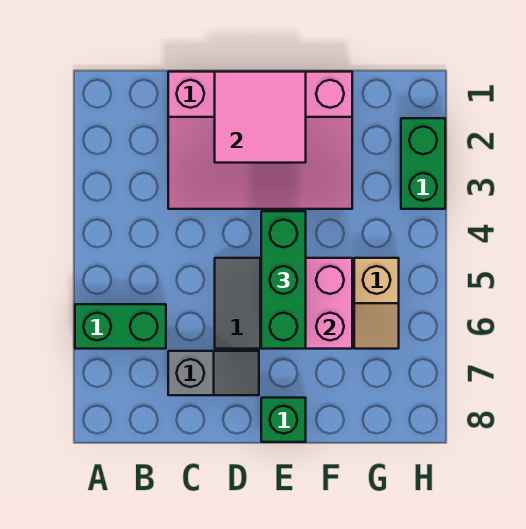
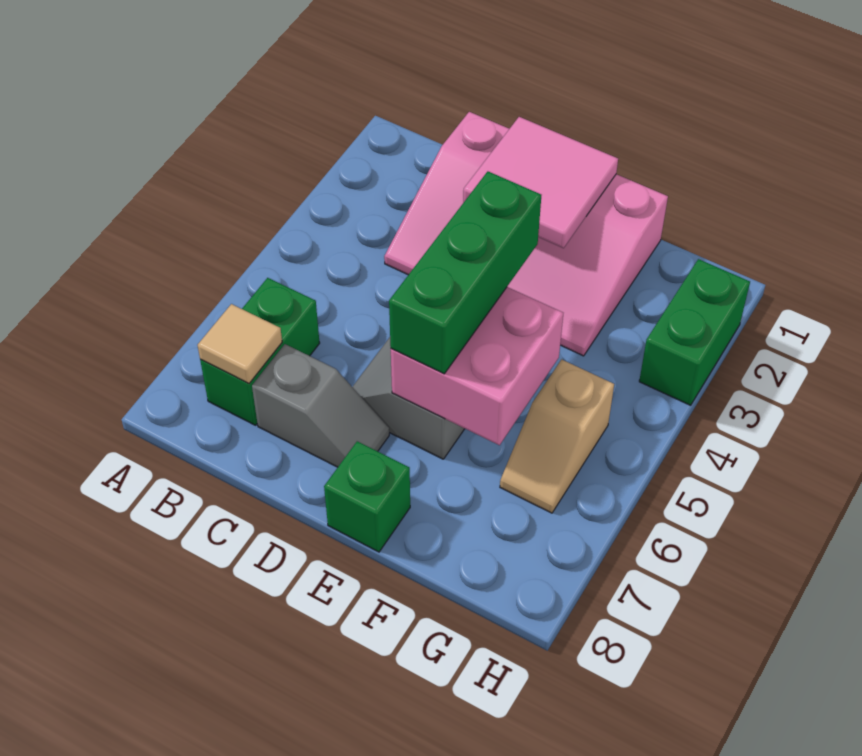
green brick A6:B6 level 1 -> green brick B6:B7 level 1
none -> tan tile B7 level 2

